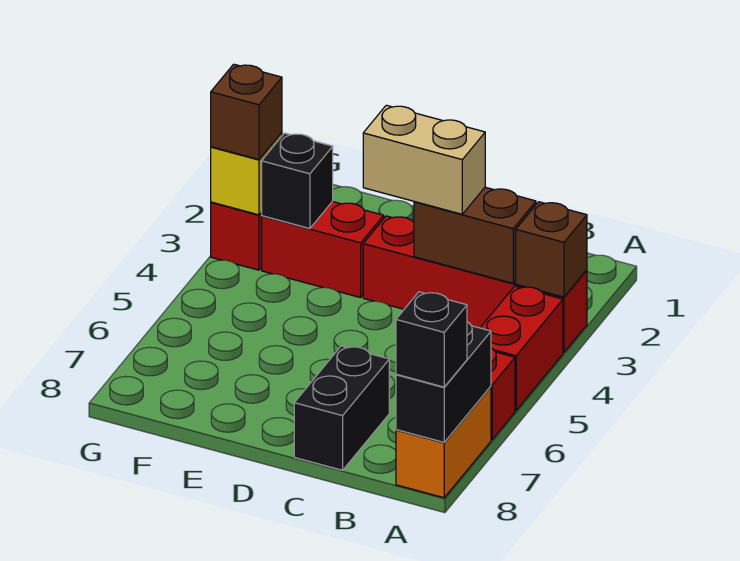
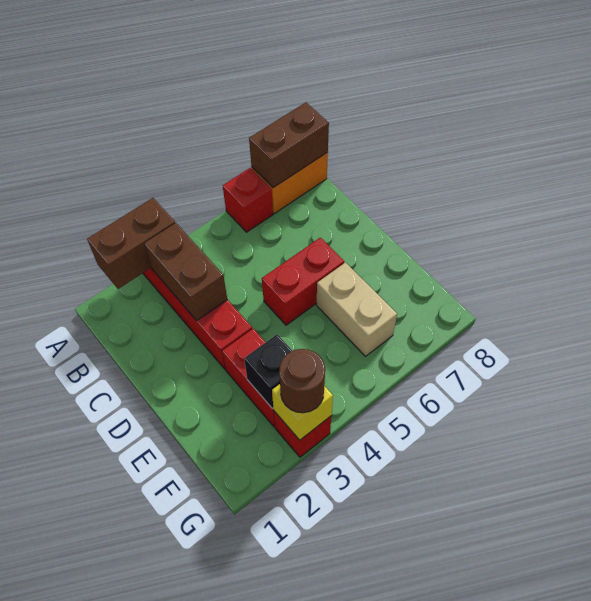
brown brick A3 level 2 -> brown brick A2:A3 level 2
red brick A4:A5 level 1 -> red brick D5:D6 level 1
black brick A7:A8 level 2 -> brown brick A7:A8 level 2
black brick A8 level 3 -> none
tan brick C3:D3 level 3 -> tan brick E6:F6 level 1
black brick C7:C8 level 1 -> none
brown brick G3 level 3 -> brown round brick G3 level 3

